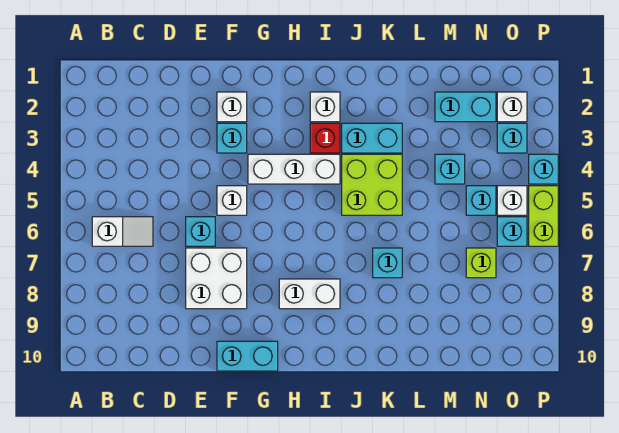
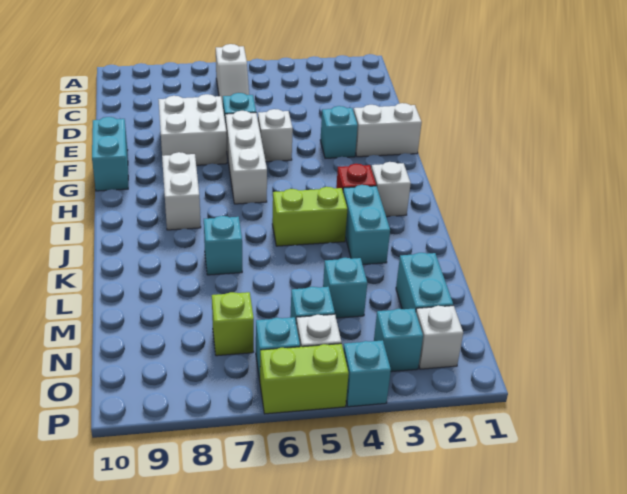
white brick F2 level 1 -> white brick F1:F2 level 1
white brick G4:I4 level 1 -> white brick F6:H6 level 1
lime brick J4:K5 level 1 -> lime brick J4:J5 level 1

